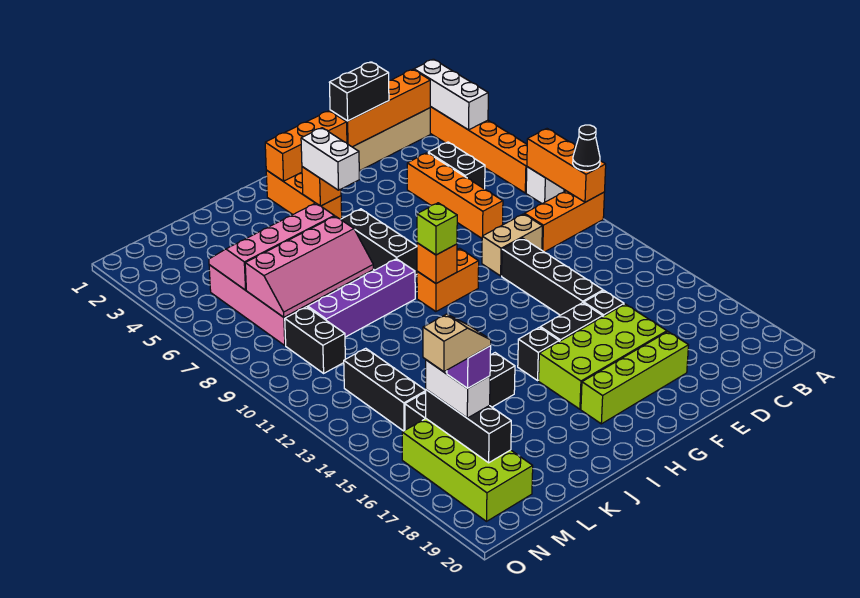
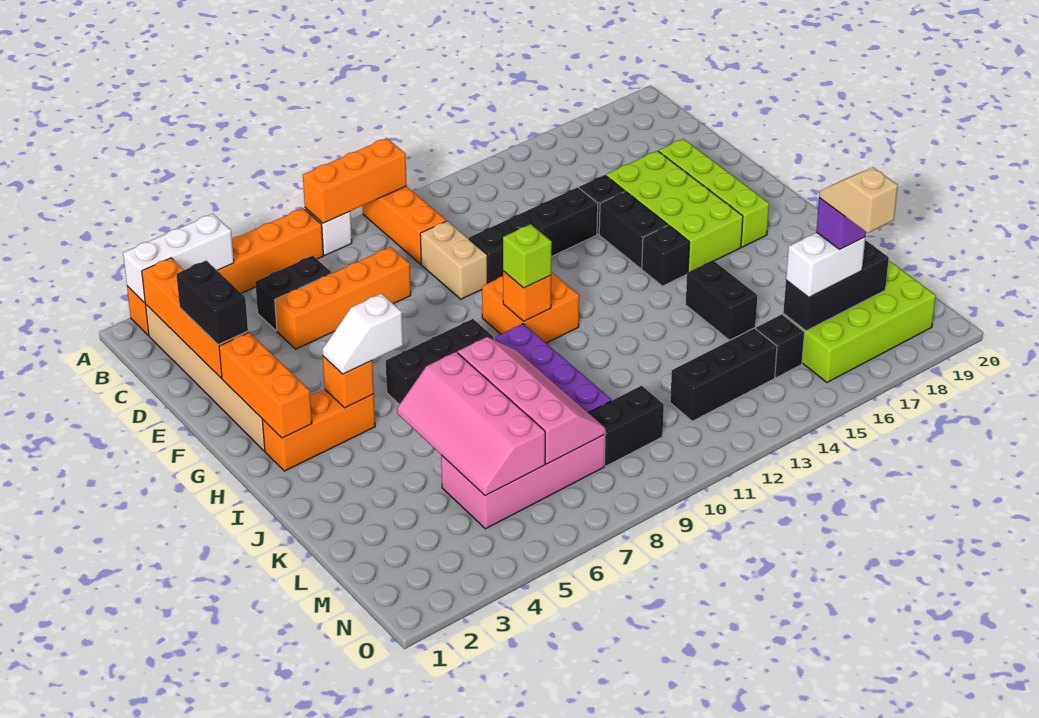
black cone A10 level 3 -> none
orange brick G10:H10 level 1 -> orange brick G10:H11 level 1
white brick H4:H5 level 3 -> white slope H4:H5 level 3 top 5

